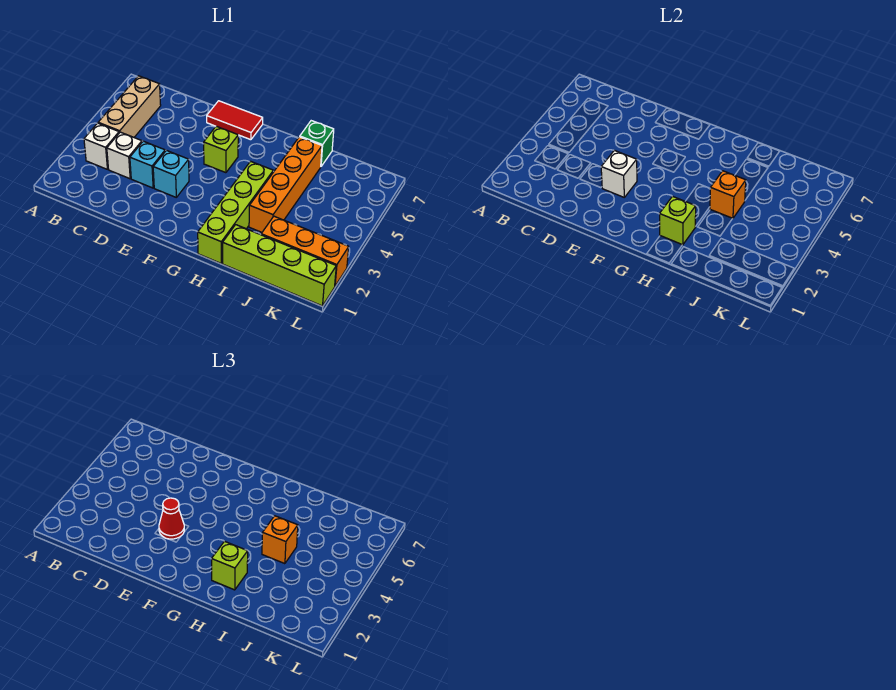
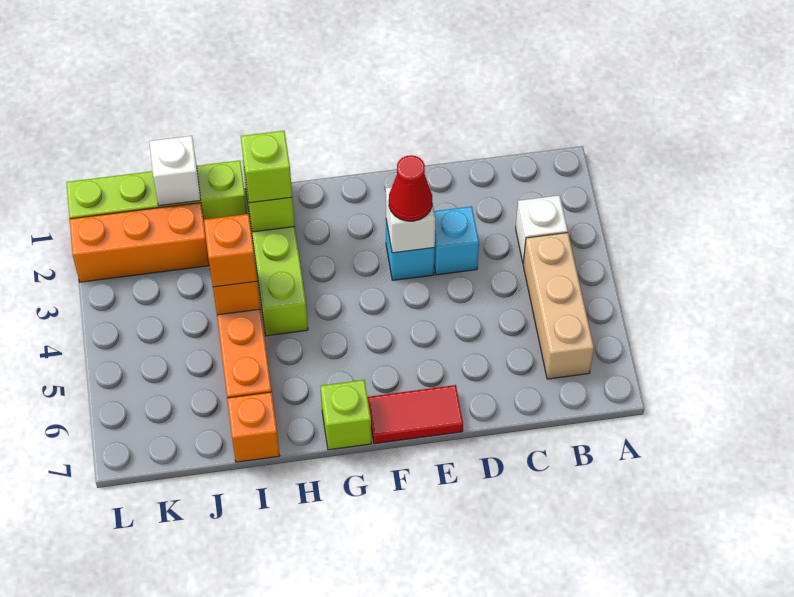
white brick C3 level 1 -> white brick J1 level 2
lime brick F5 level 1 -> lime brick G7 level 1
green brick I7 level 1 -> orange brick I7 level 1

